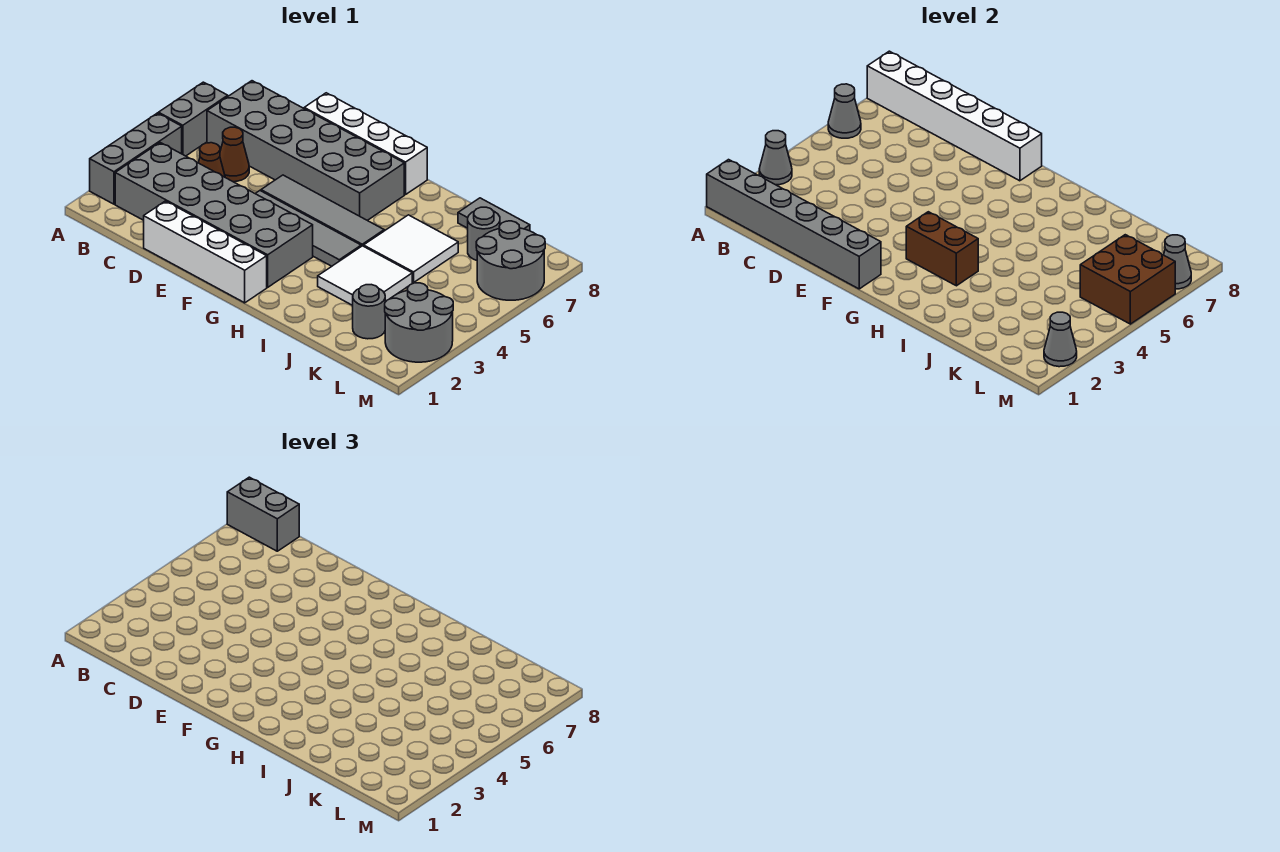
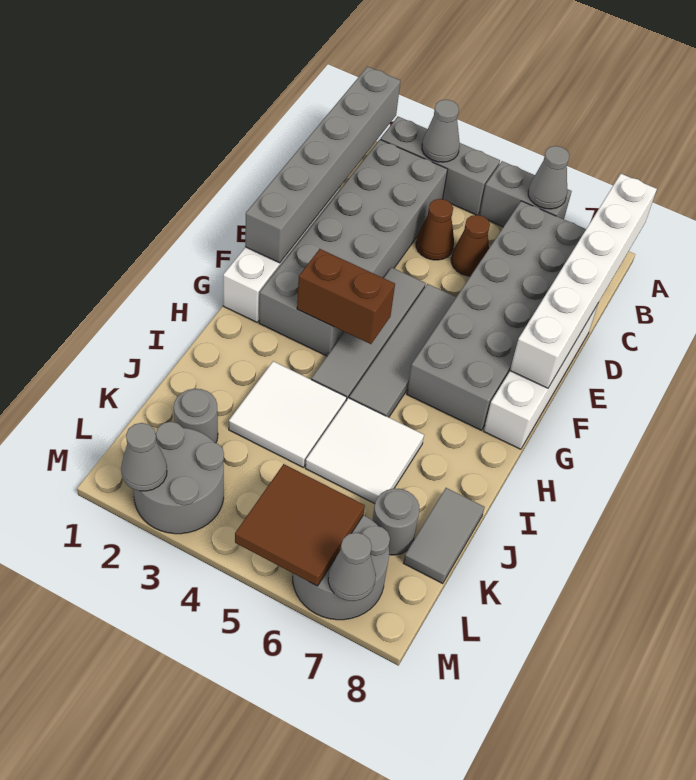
grey brick A8:B8 level 3 -> none
brown brick G3:H3 level 2 -> brown brick G3:G4 level 2
brown brick L5:M6 level 2 -> brown tile L5:M6 level 2

